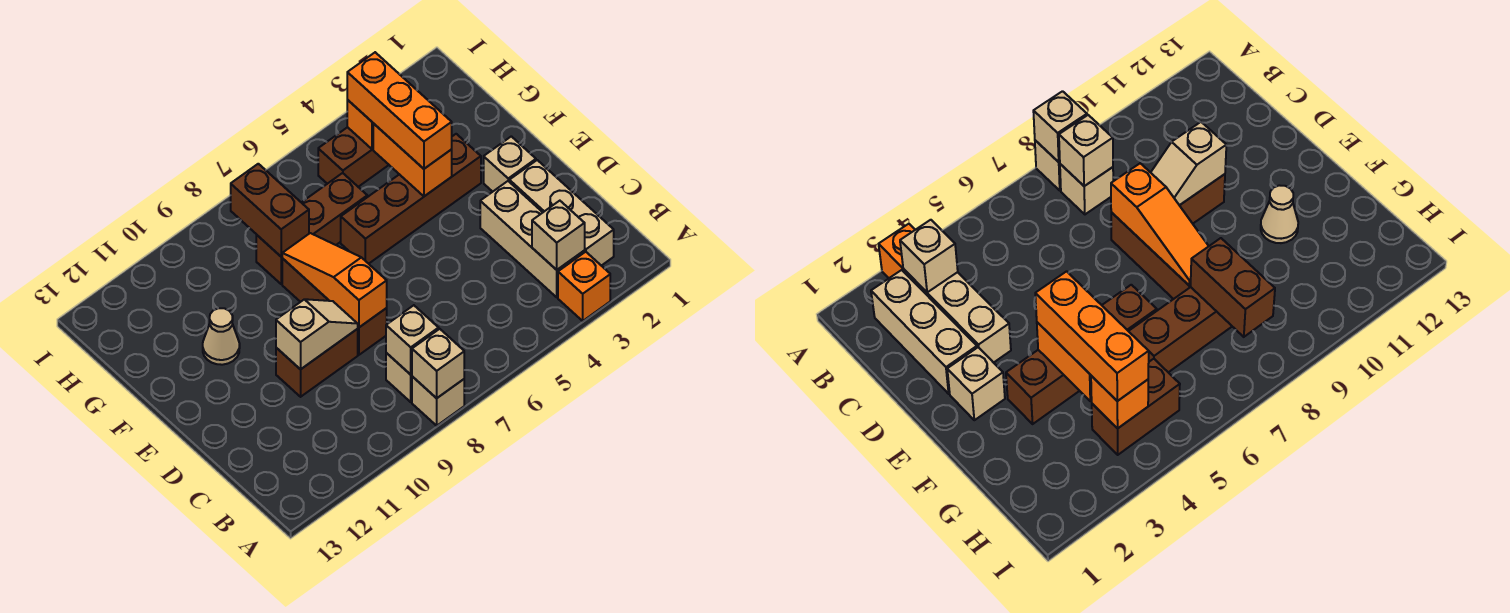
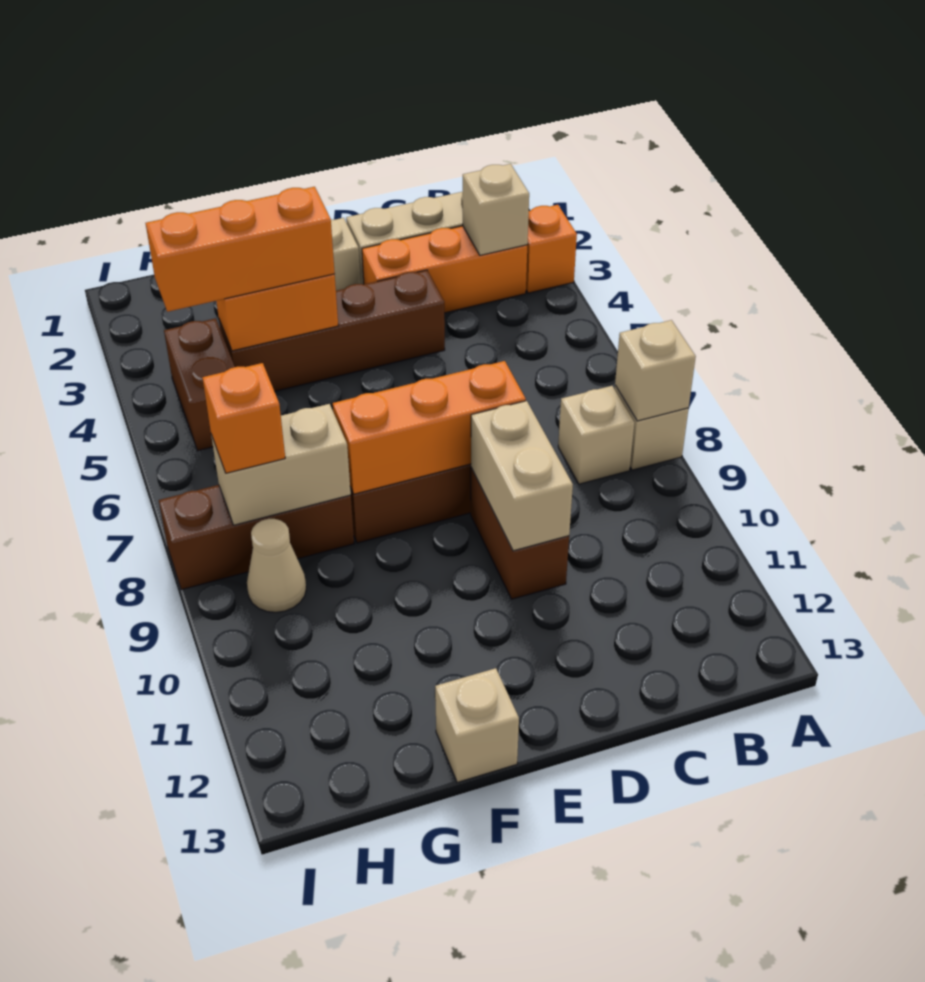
tan brick B3:D3 level 1 -> orange brick B3:D3 level 1
tan brick B8 level 2 -> tan brick F13 level 1
orange slope D8:F8 level 2 top D -> orange brick D8:F8 level 2
tan slope D9:D10 level 2 top 10 -> tan brick D9:D10 level 2
brown brick F3:F6 level 1 -> brown brick D4:G4 level 1
tan cone F11 level 1 -> tan cone H9 level 1
brown brick G6:G8 level 1 -> brown brick G8:I8 level 1
brown brick G8:H8 level 2 -> tan brick G8:H8 level 2
orange brick H4 level 2 -> orange brick H8 level 3

